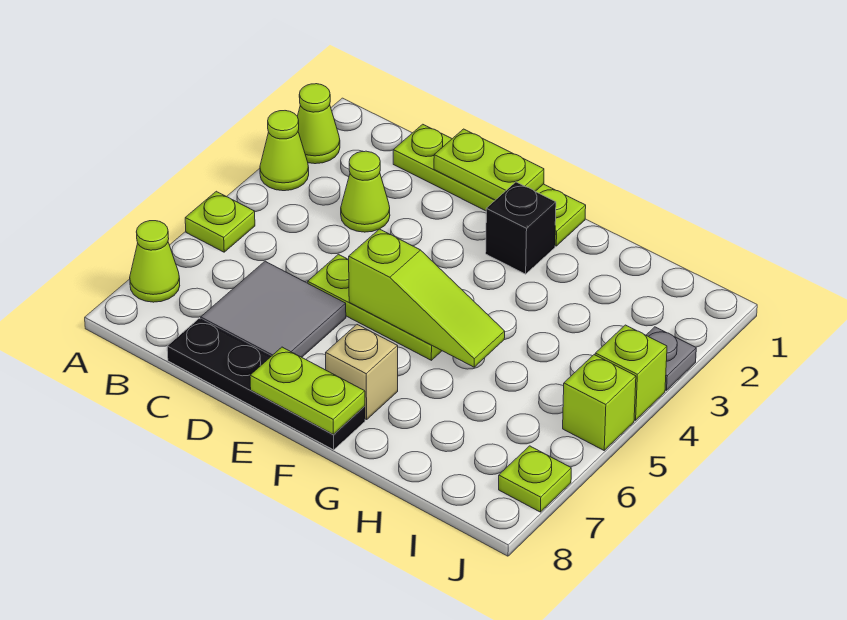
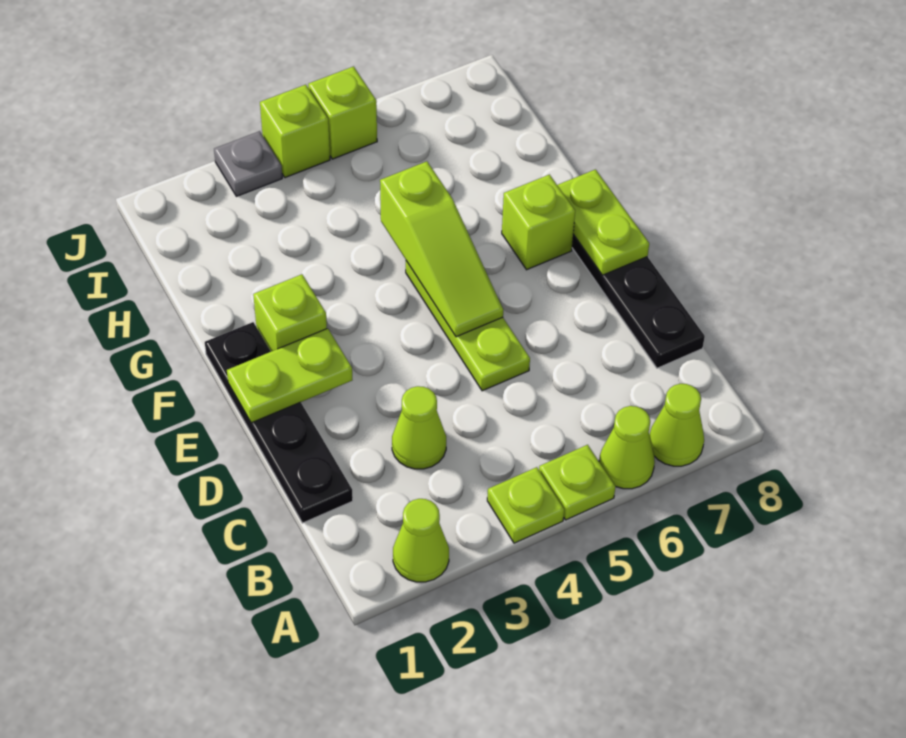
lime cone A3 level 1 -> lime cone A6 level 1
lime plate C1:F1 level 1 -> black plate C1:F1 level 1
grey tile C6:D7 level 1 -> none
lime plate D1:E1 level 2 -> lime plate E1:E2 level 2
lime slope E5:G5 level 2 top E -> lime slope E5:G5 level 2 top G
black brick F2 level 1 -> lime brick F2 level 1
tan brick F7 level 1 -> lime brick F7 level 1
lime plate J7 level 1 -> lime plate A4 level 1

